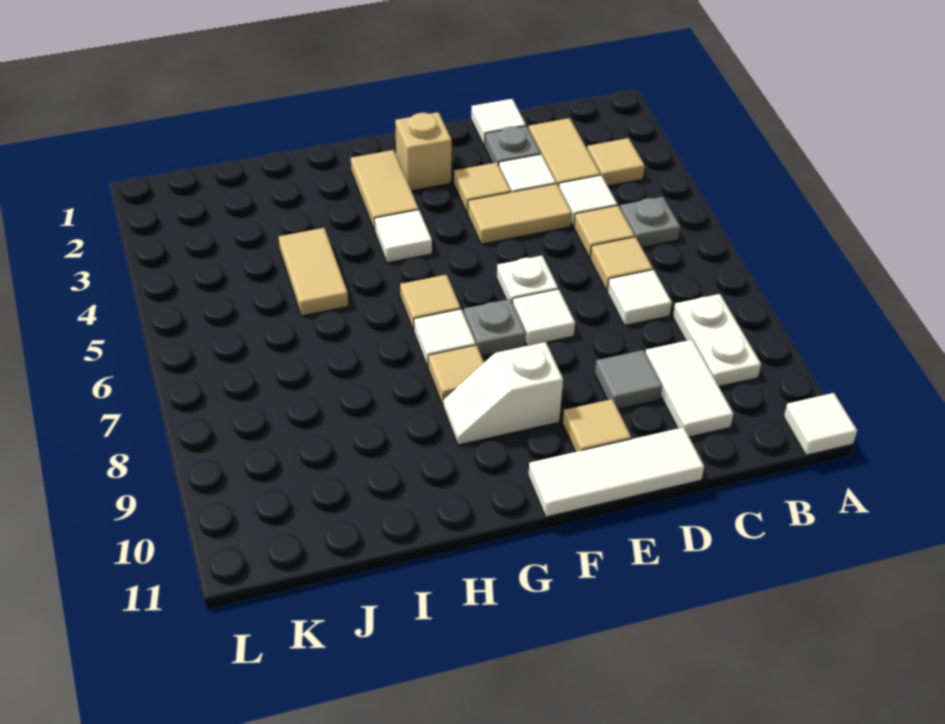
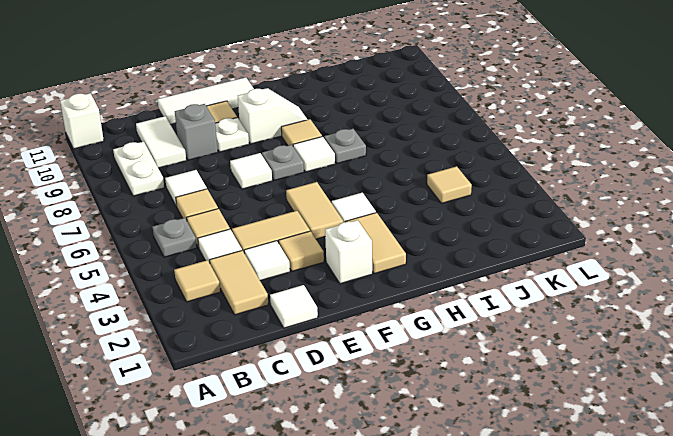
white tile A11 level 1 -> white brick A11 level 1
grey plate D2 level 1 -> grey plate H7 level 1
grey tile D9 level 1 -> grey brick D9 level 1
white plate E6 level 1 -> white plate E9 level 1
tan brick F2 level 1 -> white brick F2 level 1
tan tile G6 level 1 -> tan tile J4 level 1
tan tile I4:I5 level 1 -> tan tile F4:F5 level 1

